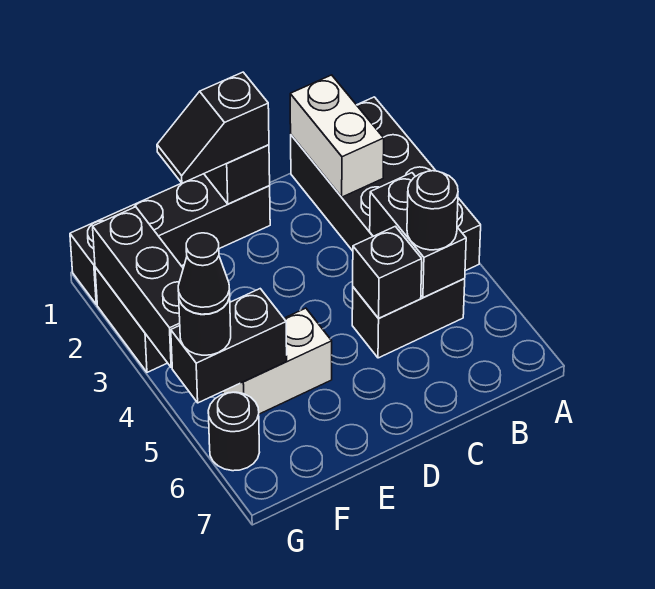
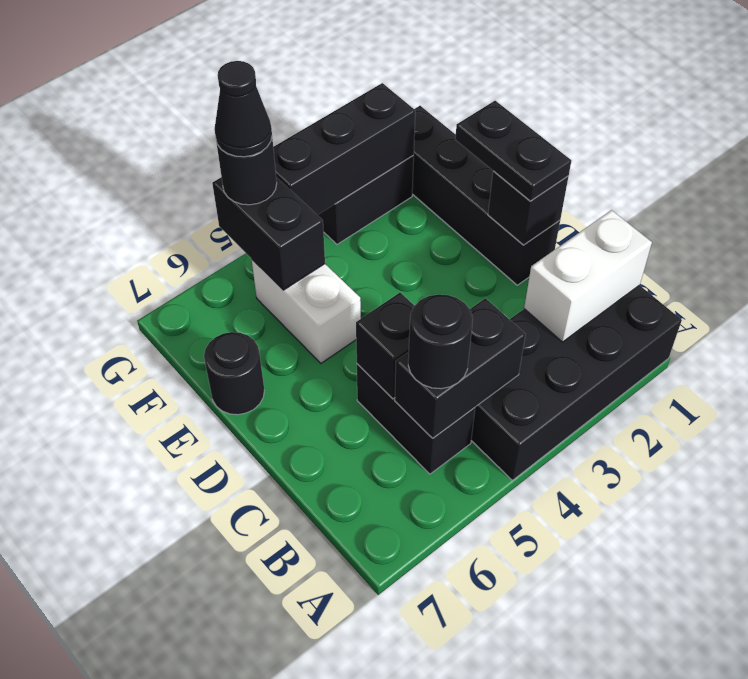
black slope D1:E1 level 3 top D -> black plate D1:E1 level 3
black round brick G6 level 1 -> black round brick E7 level 1

